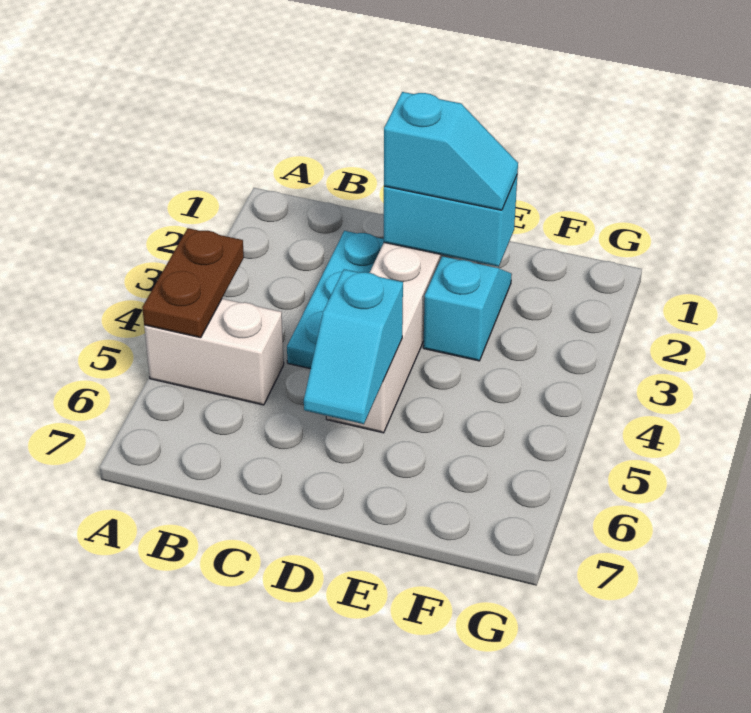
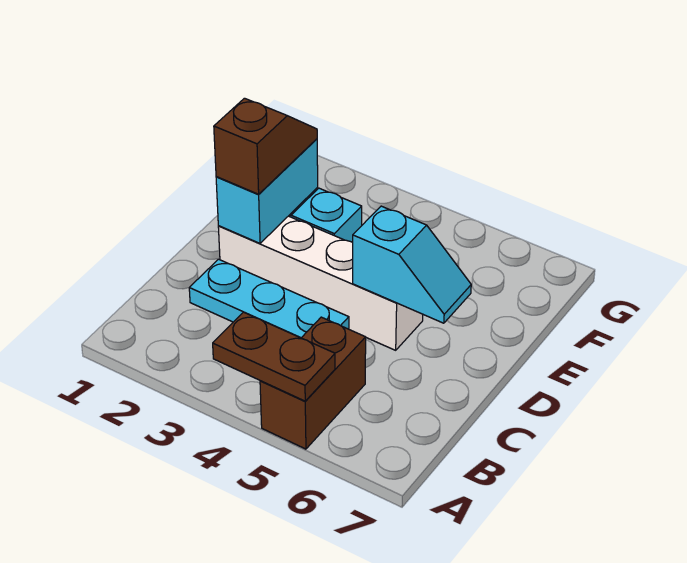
white brick A5:B5 level 1 -> brown brick A5:B5 level 1
cyan slope D2:E2 level 3 top D -> brown slope D2:E2 level 3 top D

